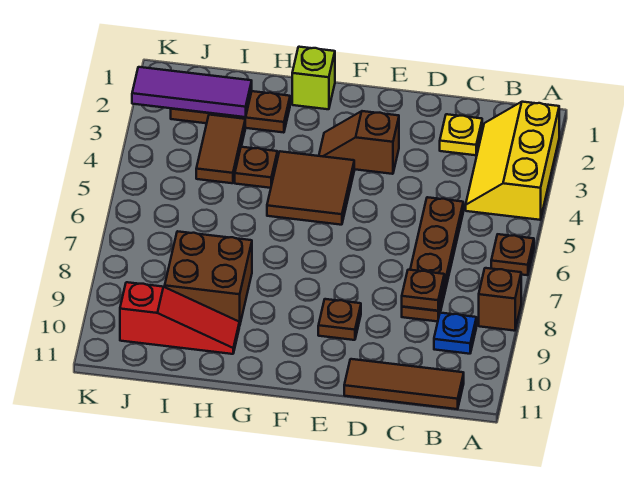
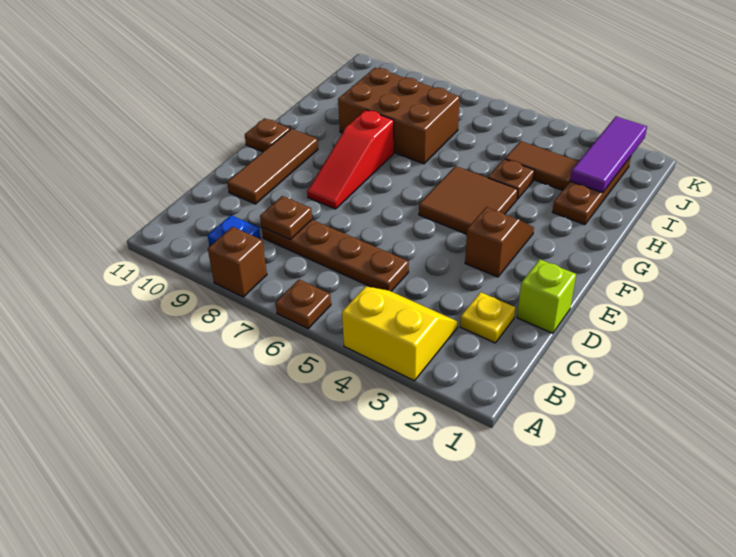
yellow slope A2:B4 level 1 top A -> yellow slope A3:B4 level 1 top A
brown tile B11:D11 level 1 -> brown tile D10:F10 level 1
brown plate E9 level 1 -> brown plate F11 level 1
lime brick G1 level 1 -> lime brick D1 level 1
brown brick H8:I9 level 1 -> brown brick H7:I9 level 1
red slope H10:J10 level 1 top J -> red slope E8:G8 level 1 top G

